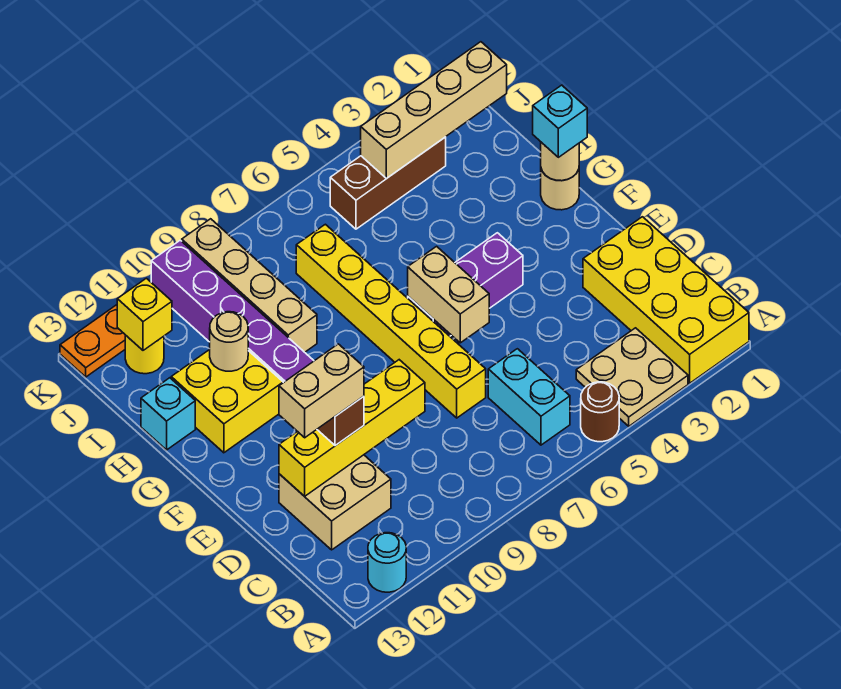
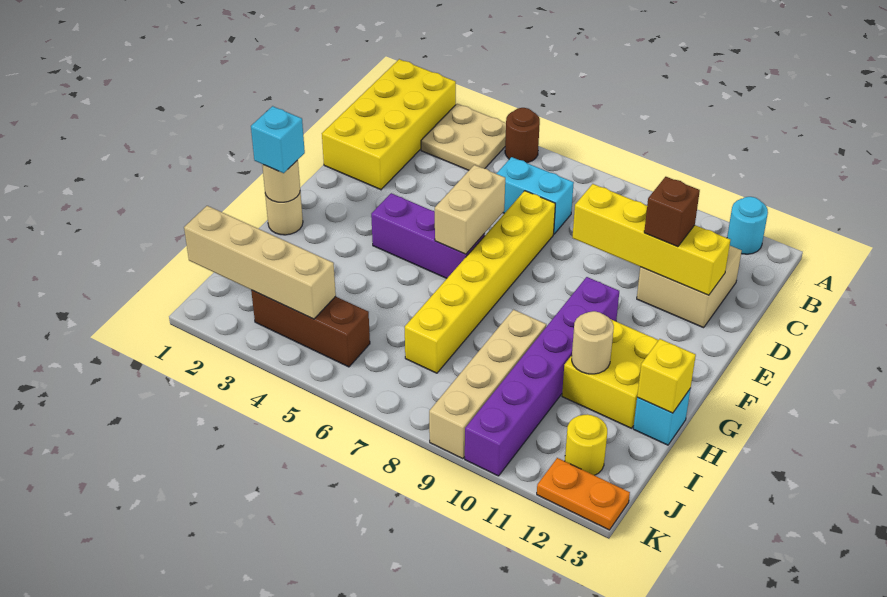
cyan brick B6:C6 level 1 -> cyan brick C6:C7 level 1
tan brick D11:D12 level 4 -> none
yellow brick J12 level 2 -> yellow brick H13 level 2

